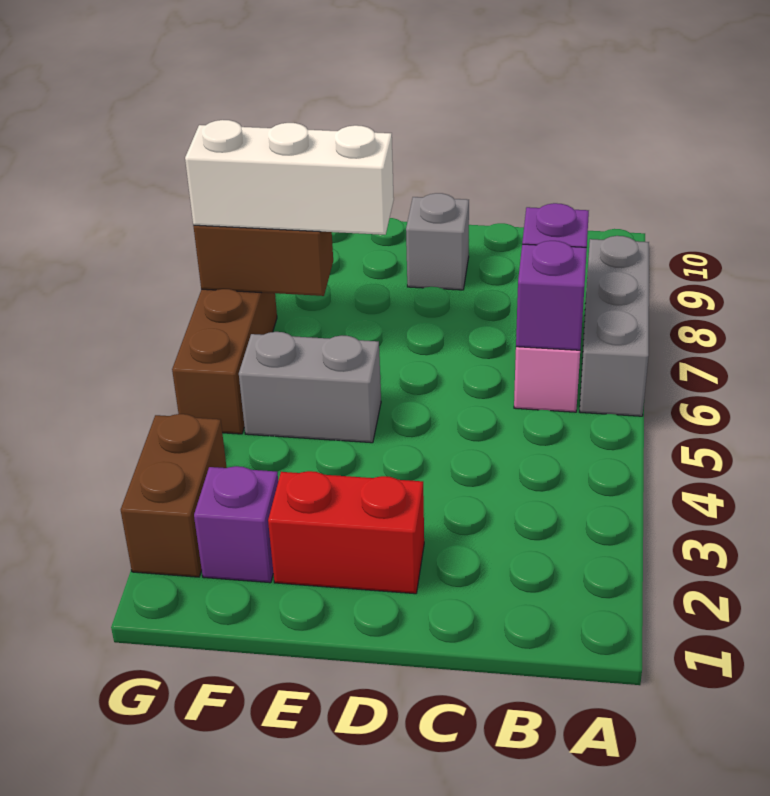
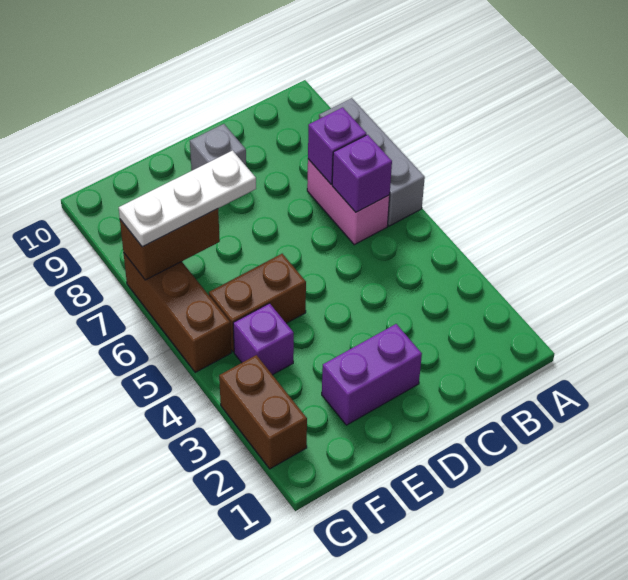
red brick D2:E2 level 1 -> purple brick D2:E2 level 1
grey brick E5:F5 level 1 -> brown brick E5:F5 level 1
white brick E7:G7 level 3 -> white plate E7:G7 level 3
purple brick F2 level 1 -> purple brick F4 level 1

